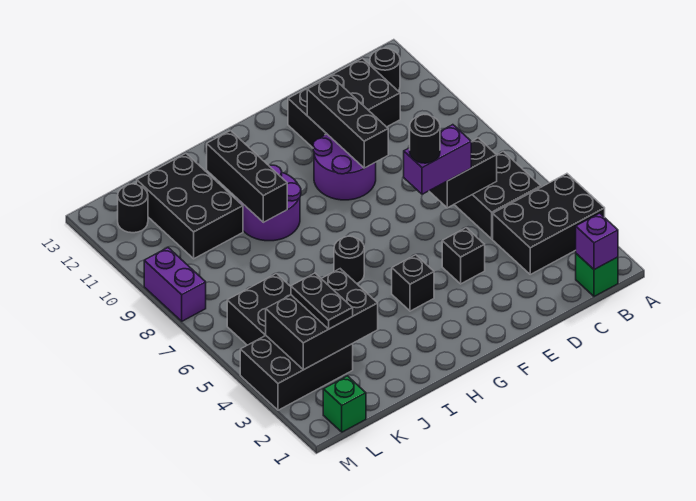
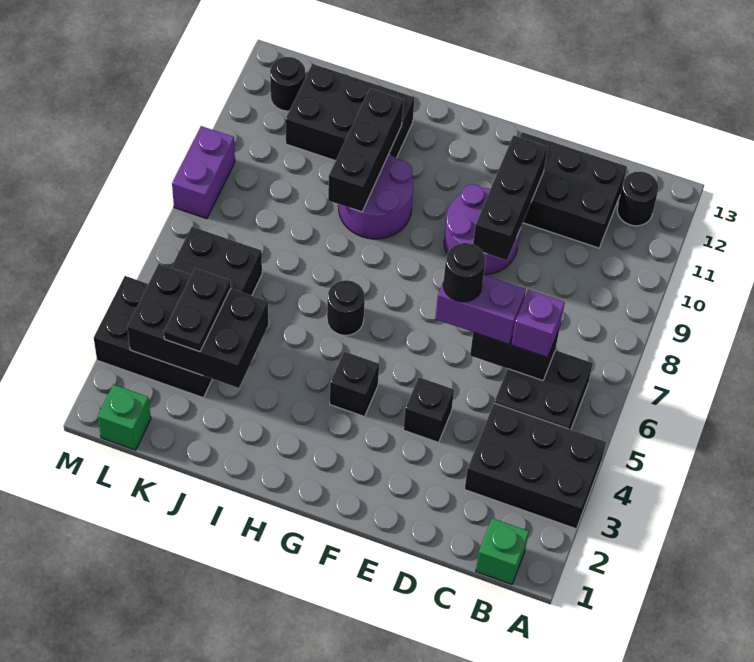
purple brick B1 level 2 -> purple brick C6 level 3
black brick J10:K12 level 1 -> black brick I11:K12 level 1

